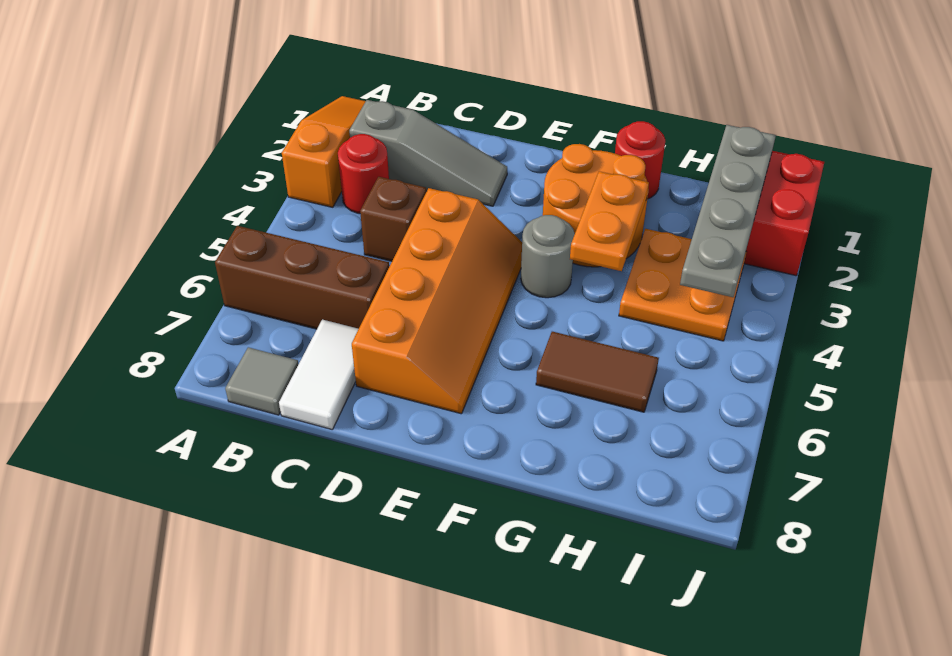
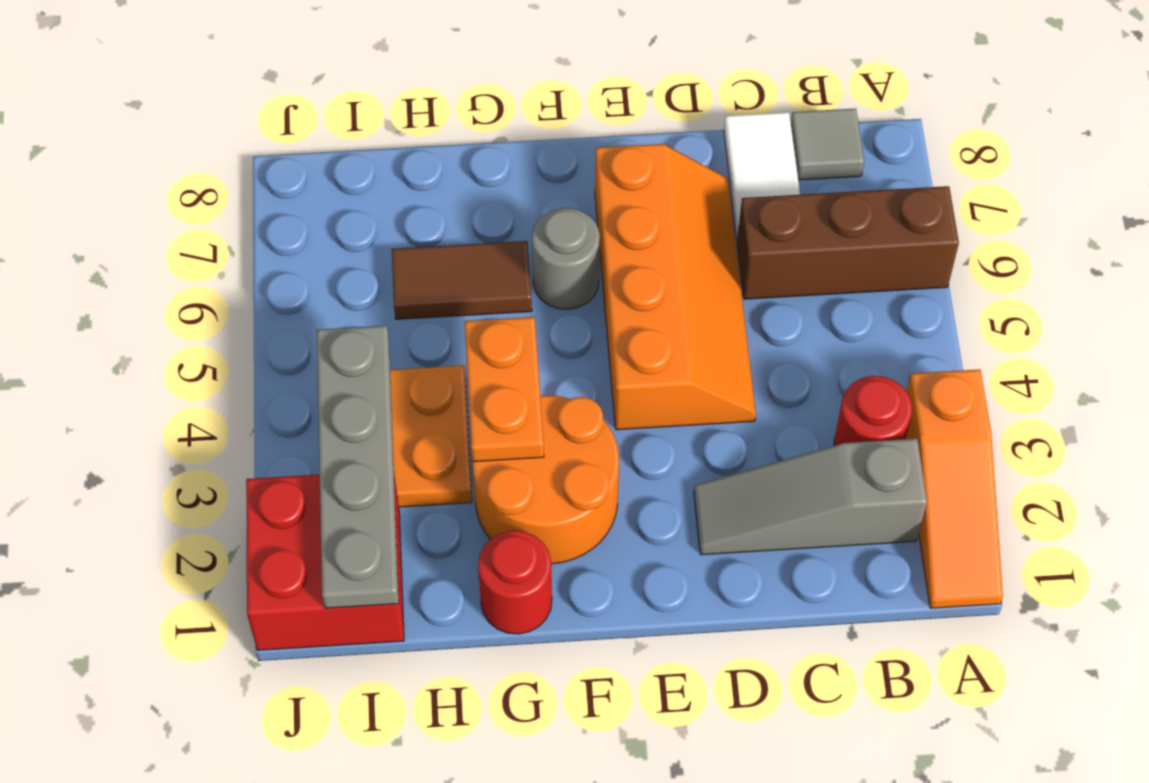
brown brick C4 level 1 -> none
orange slope D4:E7 level 1 top D -> orange slope D4:E7 level 1 top E
grey round brick F4 level 1 -> grey round brick F6 level 1

